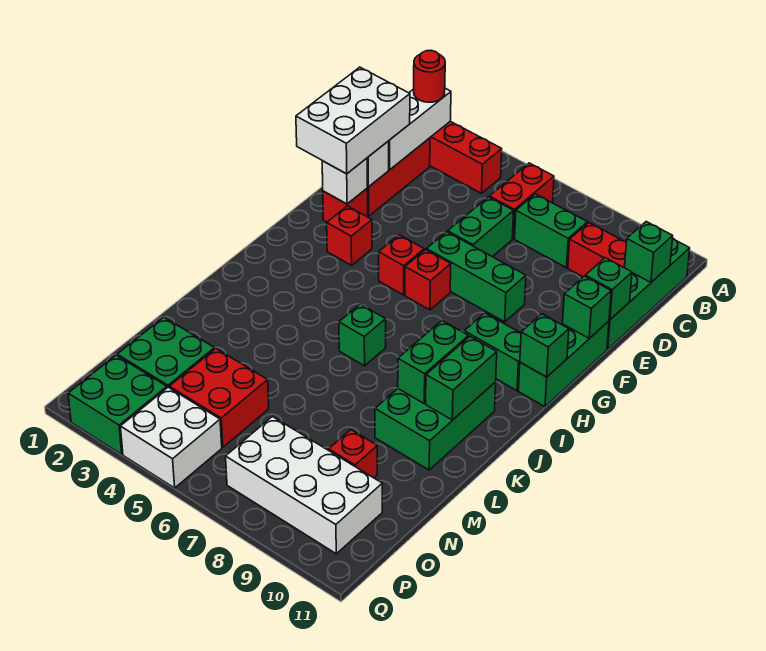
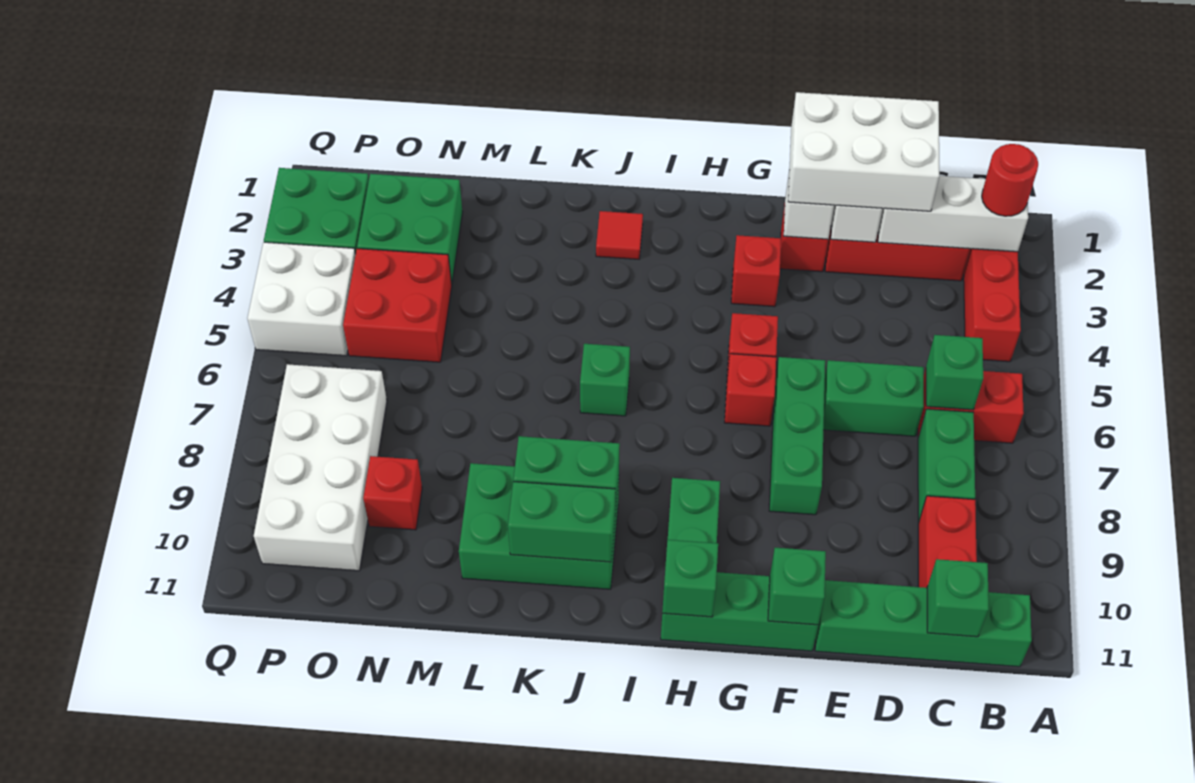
green brick E11 level 2 -> green brick C6 level 2
none -> red tile J2 level 1

